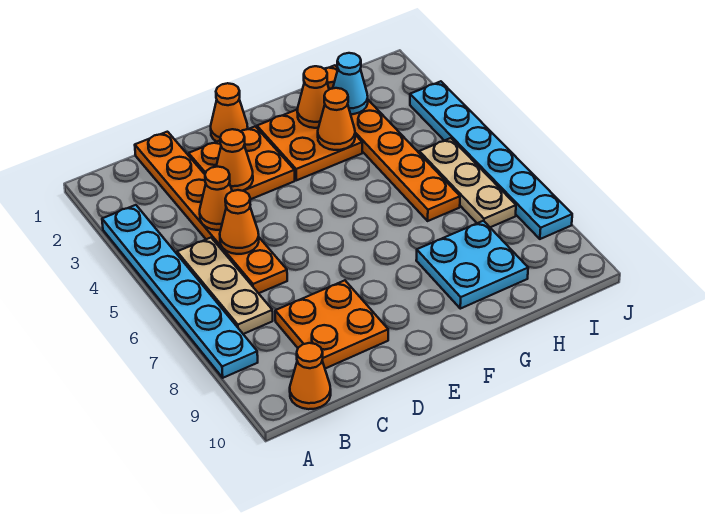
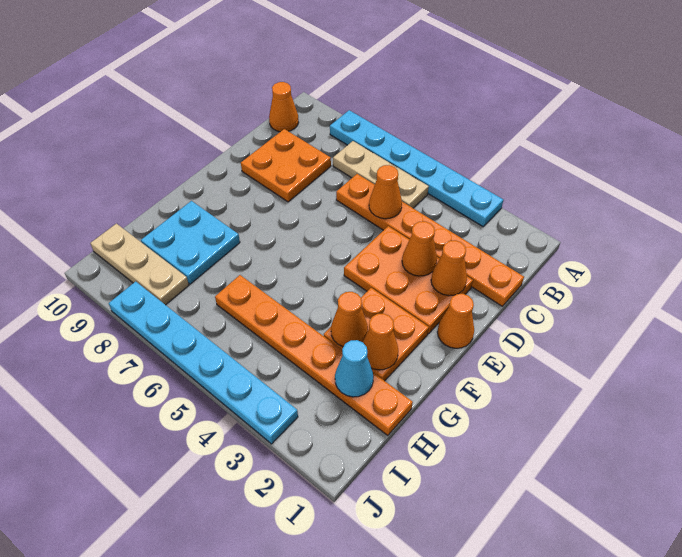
orange cone C4 level 2 -> orange cone D2 level 2
orange plate D2:E3 level 1 -> orange plate D2:E4 level 1
tan plate I5:I7 level 1 -> tan plate I8:I10 level 1

